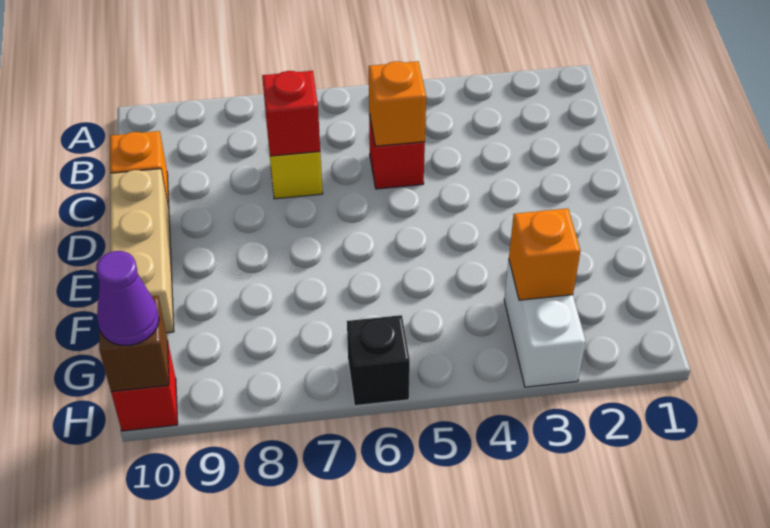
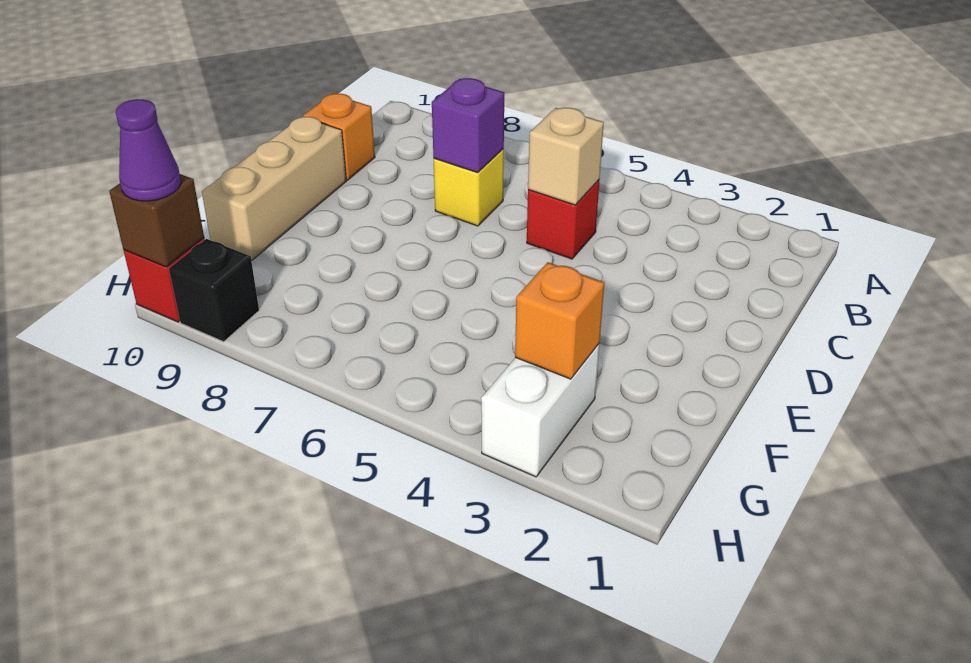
orange brick C5 level 2 -> tan brick C5 level 2
red brick C7 level 2 -> purple brick C7 level 2
black brick H6 level 1 -> black brick H9 level 1

